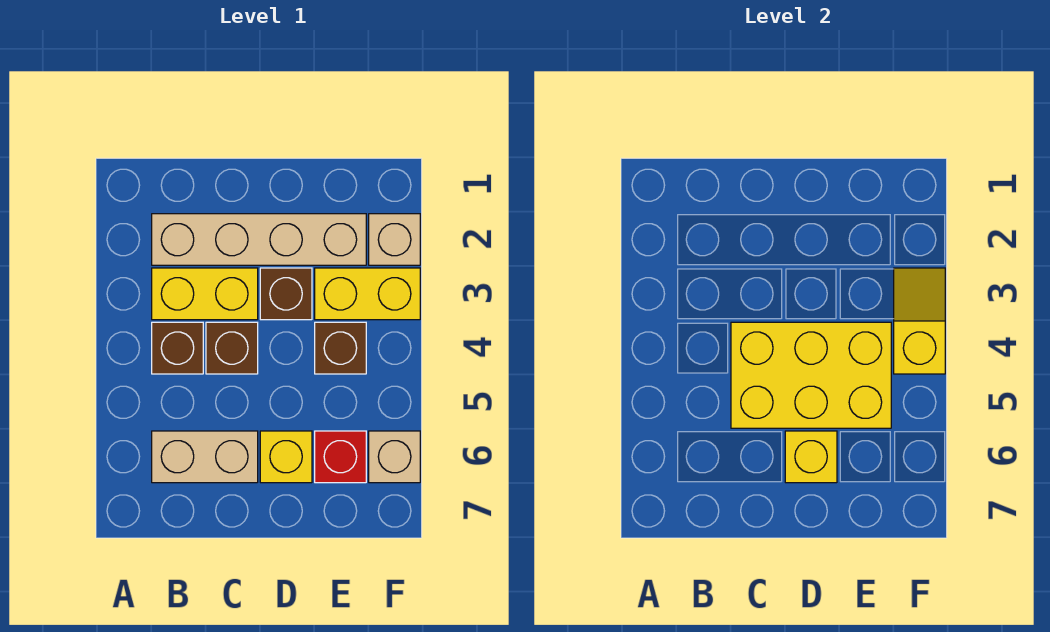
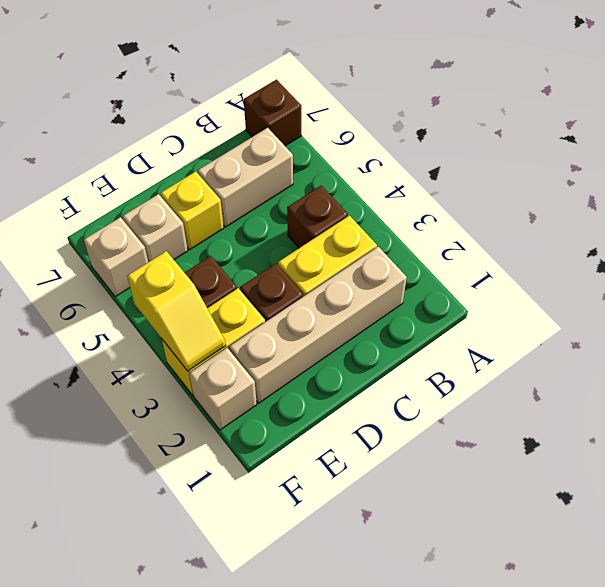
brown brick C4 level 1 -> brown brick A7 level 1
yellow brick C4:E5 level 2 -> none
yellow brick D6 level 2 -> none
red brick E6 level 1 -> tan brick E6 level 1

